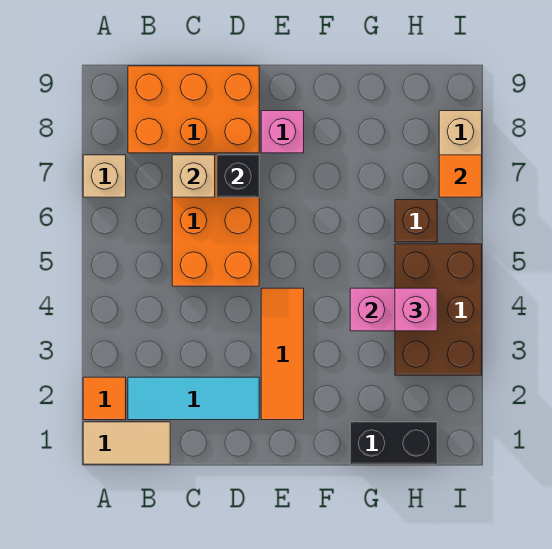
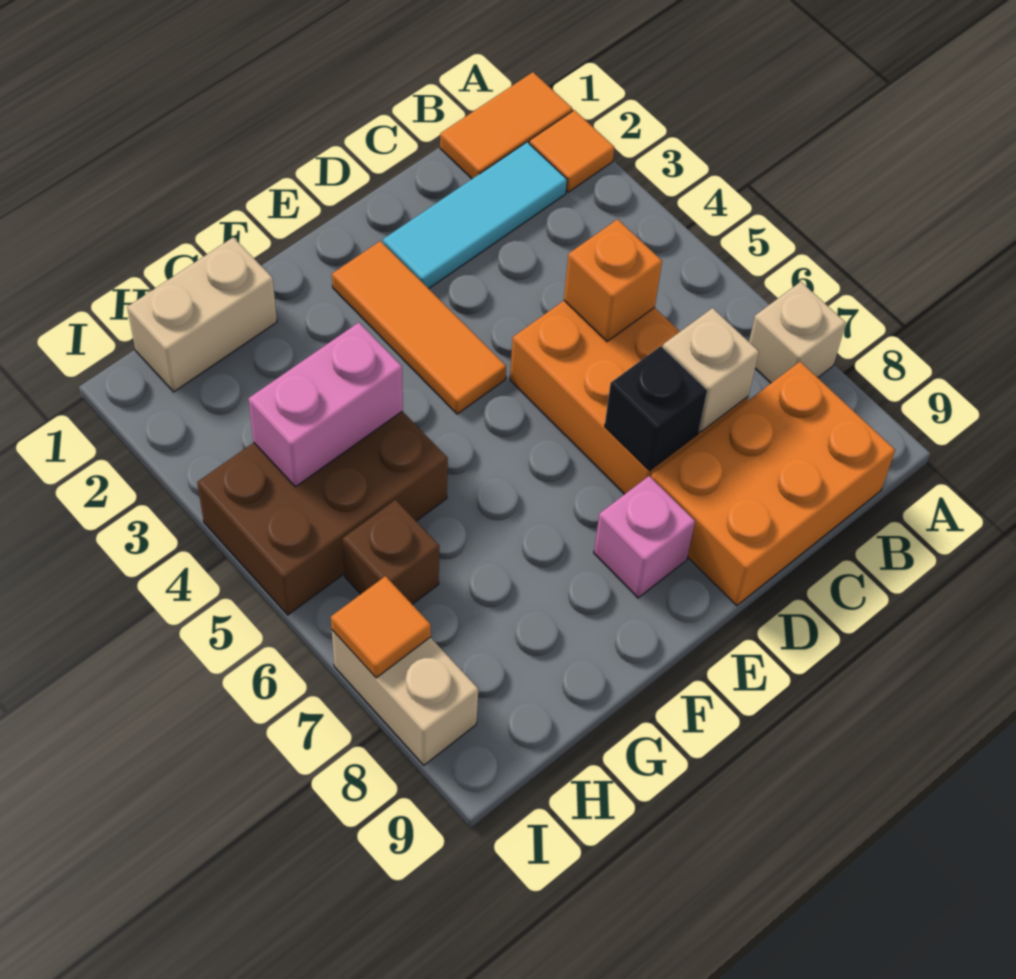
tan tile A1:B1 level 1 -> orange tile A1:B1 level 1
none -> orange brick C5 level 2
black brick G1:H1 level 1 -> tan brick G1:H1 level 1
brown brick H3:I5 level 1 -> brown brick G4:I5 level 1
pink brick H4 level 3 -> none

